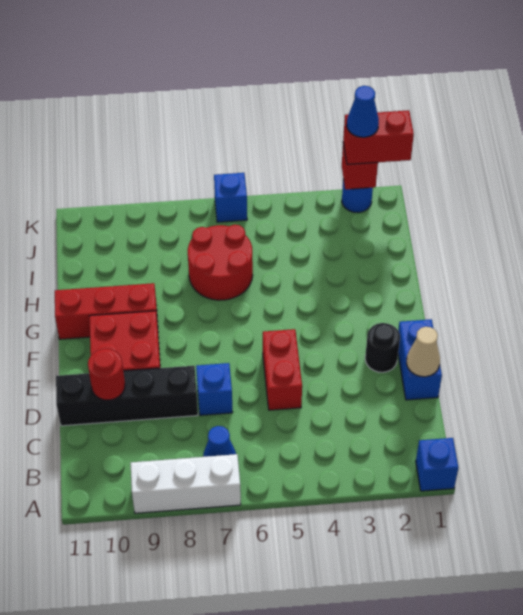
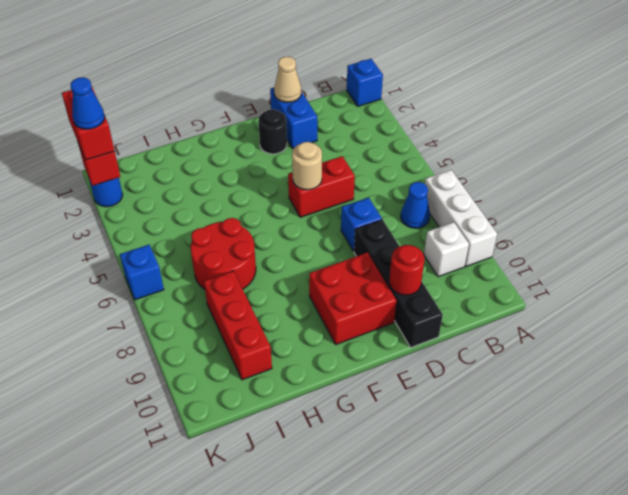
none -> white brick B9 level 1
blue brick D1:E1 level 1 -> blue brick D1:D2 level 1
none -> tan round brick E5 level 2
red brick G9:G11 level 1 -> red brick I8:I10 level 1

